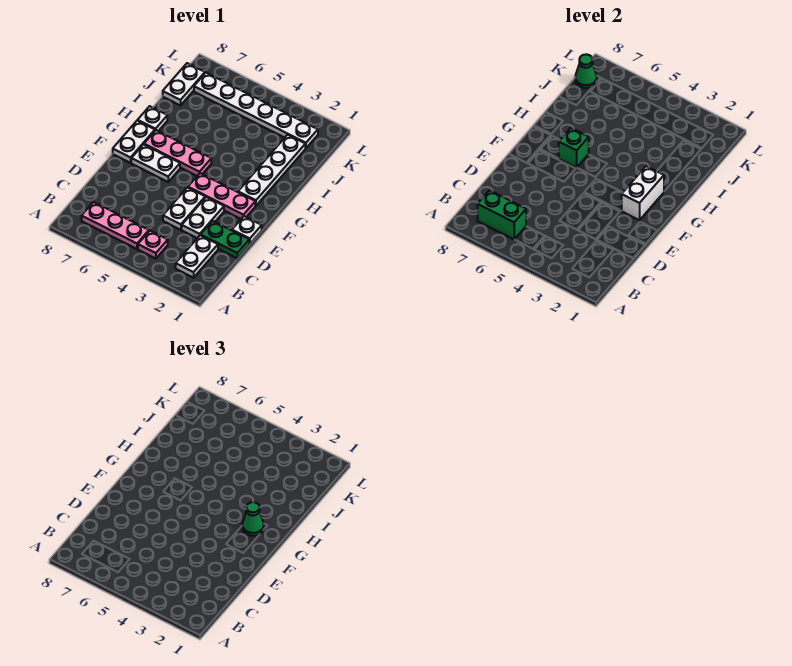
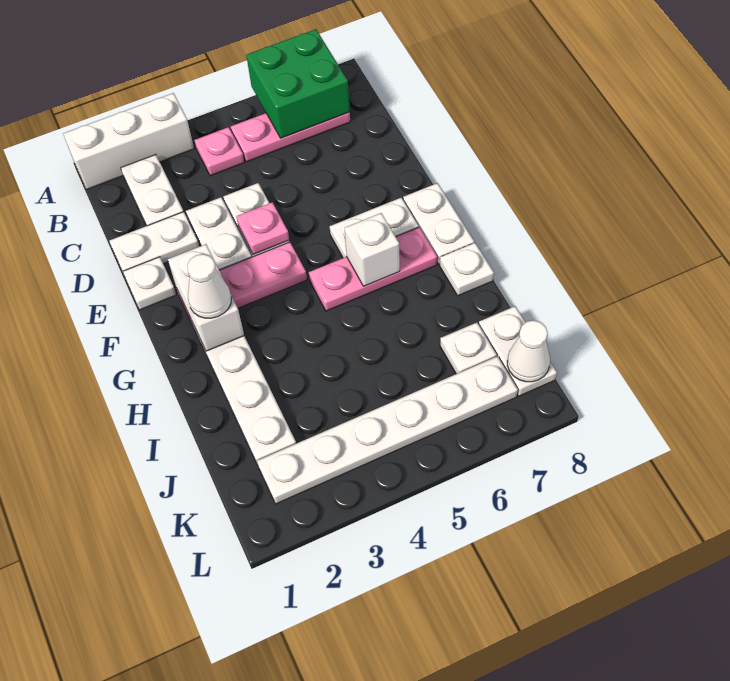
none -> white brick A1:A3 level 1
green brick B6:B7 level 2 -> green brick A6:B7 level 2
green plate D1:D2 level 1 -> white plate D1:D2 level 1
none -> pink plate E4 level 2
green cone G2 level 3 -> white cone G2 level 3
green brick G6 level 2 -> white brick G6 level 2
none -> white plate J7 level 1
green cone K8 level 2 -> white cone K8 level 2

